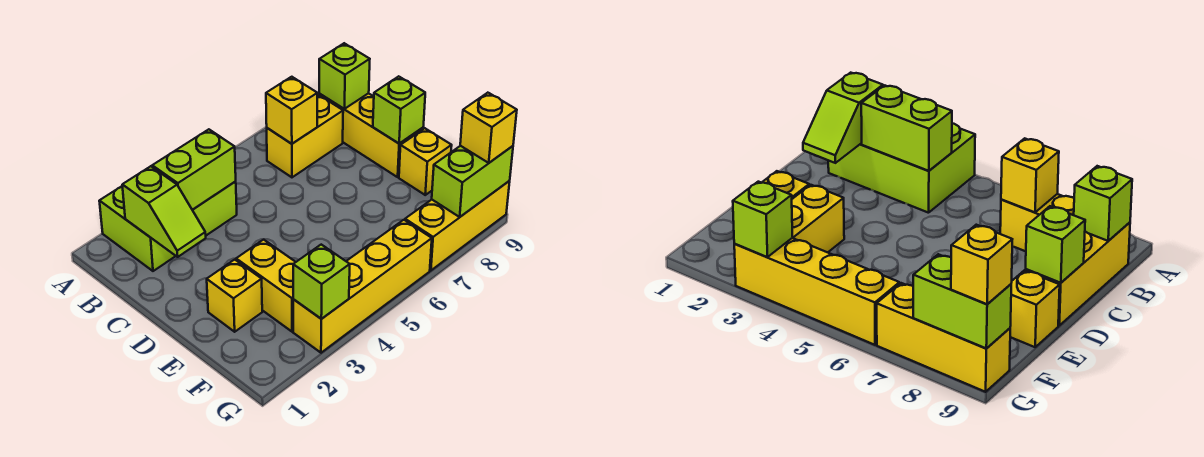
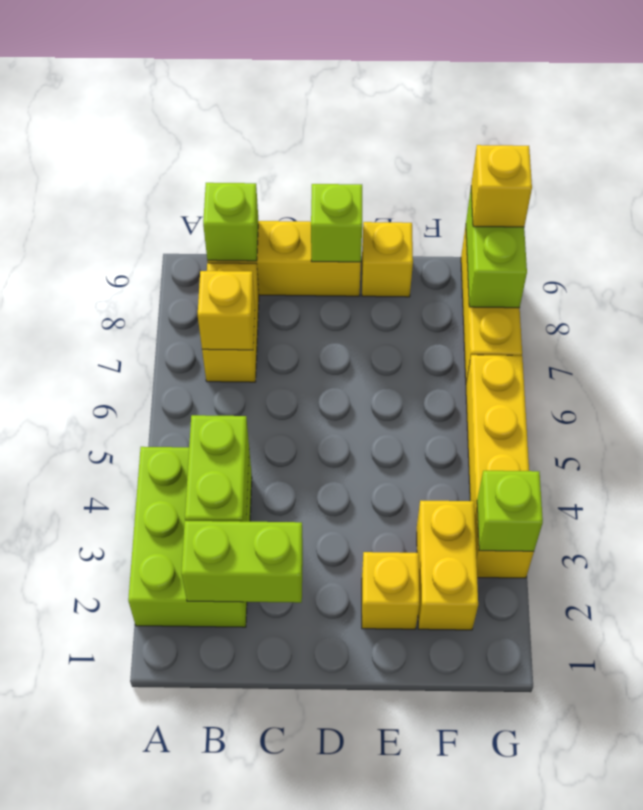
lime slope B2:C2 level 2 top B -> lime brick B2:C2 level 2
yellow brick E3:F3 level 1 -> yellow brick F2:F3 level 1

